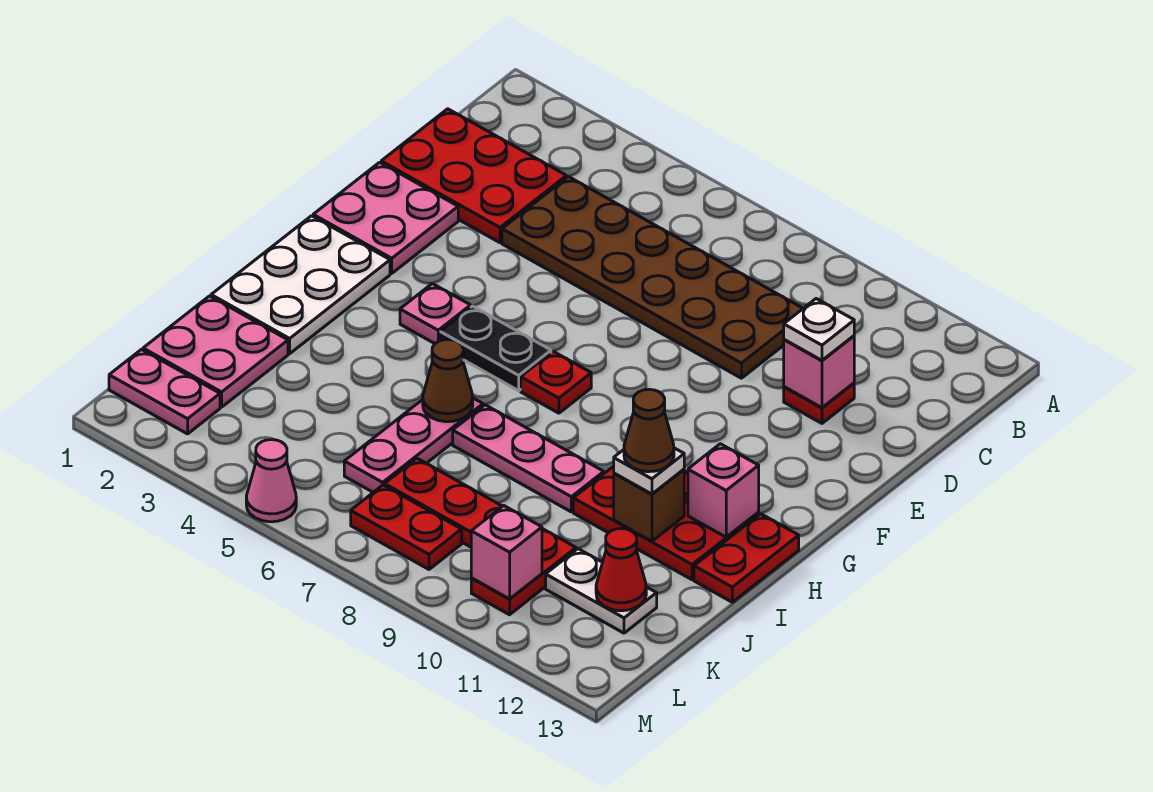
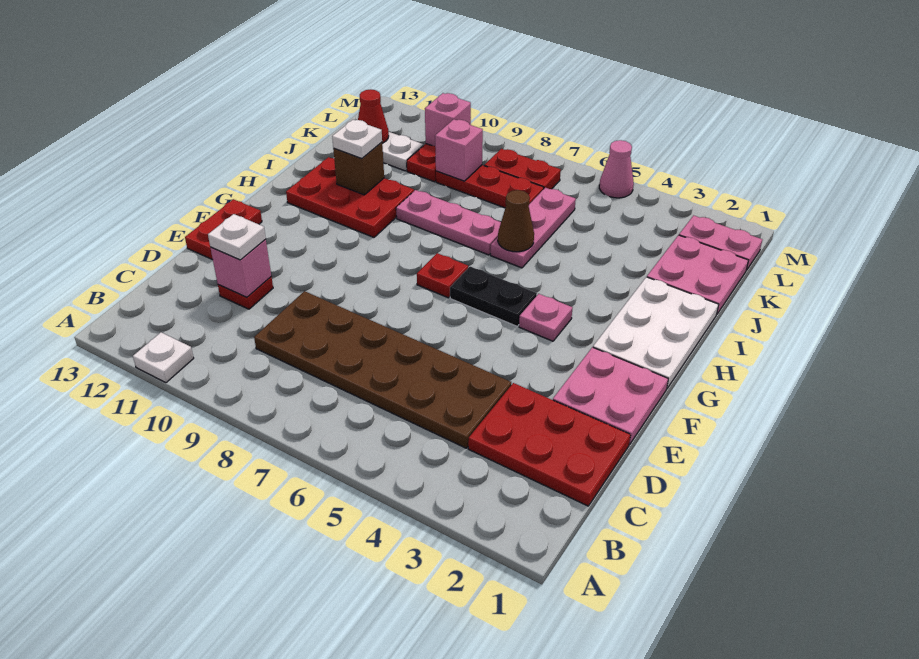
none -> white plate A11 level 1
pink brick H12 level 2 -> pink brick K9 level 2
red plate H13:I13 level 1 -> red plate E13:F13 level 1
brown cone I11 level 4 -> none

